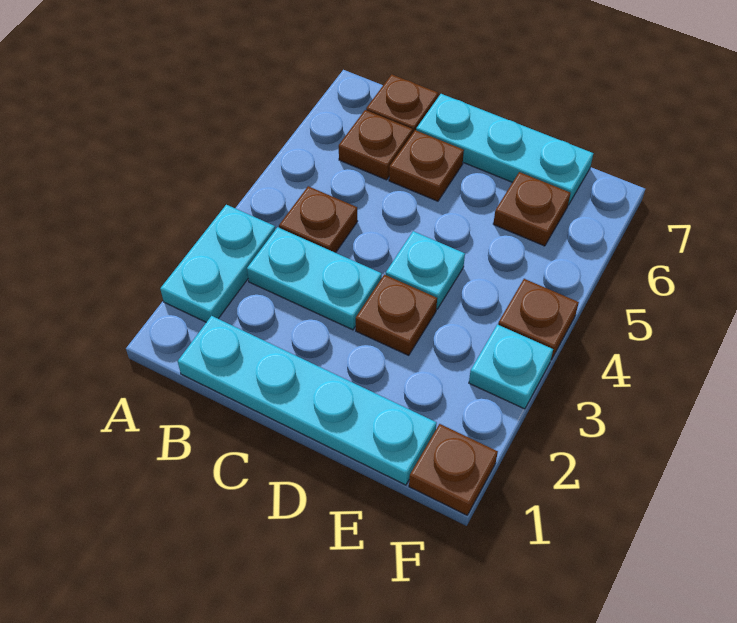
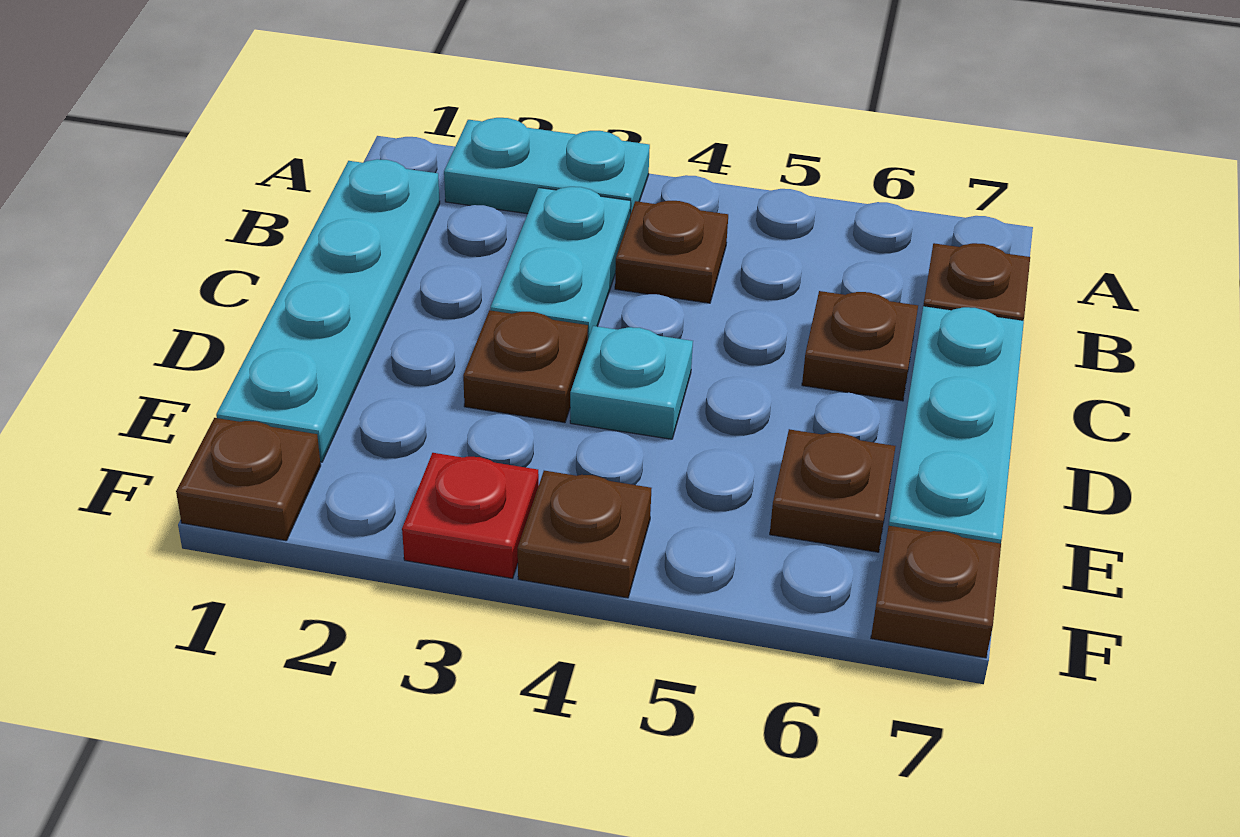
brown plate B6 level 1 -> brown plate F7 level 1
cyan plate F3 level 1 -> red plate F3 level 1

